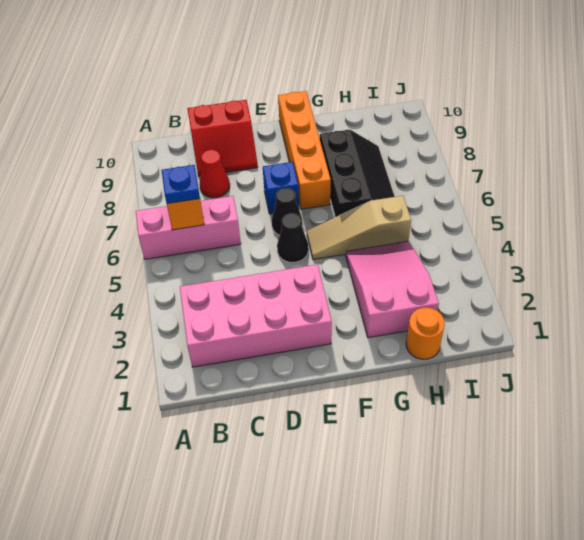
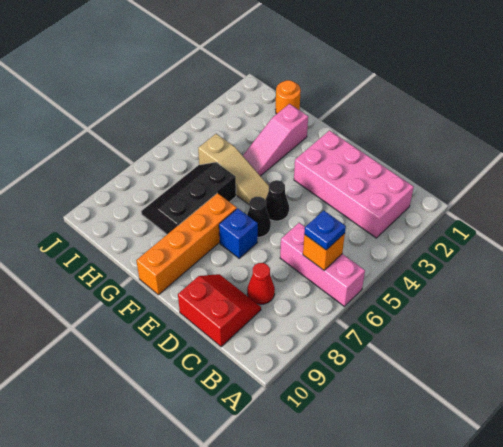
pink slope G2:H4 level 1 top 2 -> pink slope G2:G4 level 1 top 2

